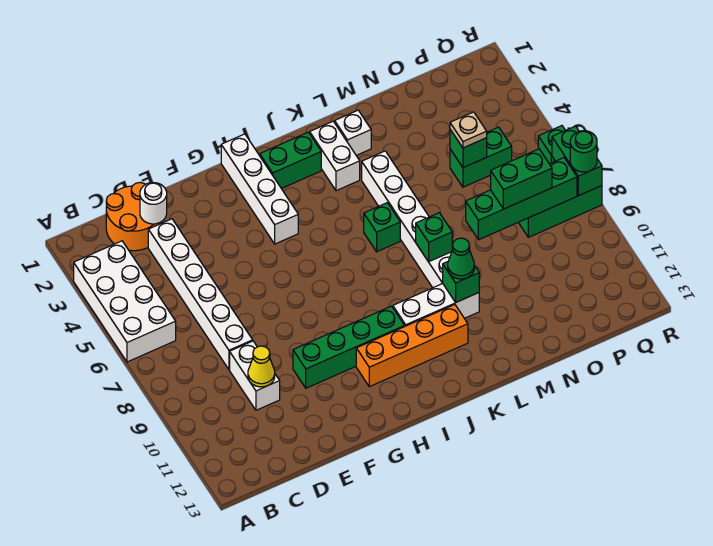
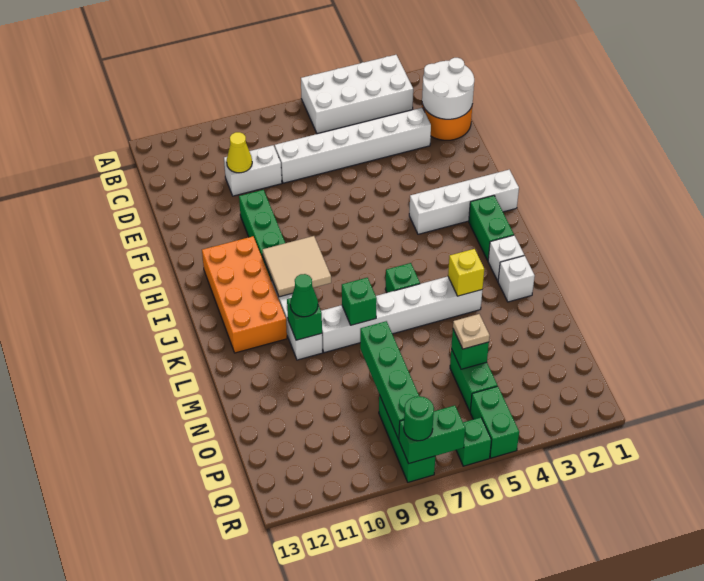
white round brick D2 level 2 -> white round brick C1:D2 level 2
orange brick H11:K11 level 1 -> orange brick H11:K12 level 1
none -> tan tile I9:J10 level 2
white brick K2:K3 level 1 -> white brick K2 level 1
none -> yellow brick L4 level 2
green brick O8:P8 level 3 -> green brick Q5:R5 level 1

